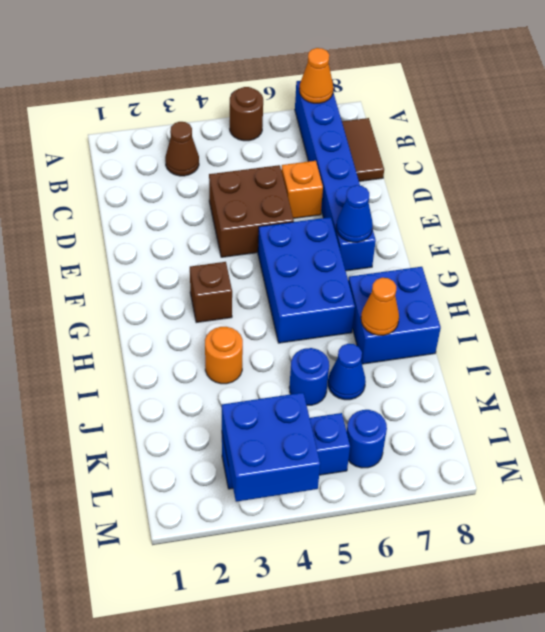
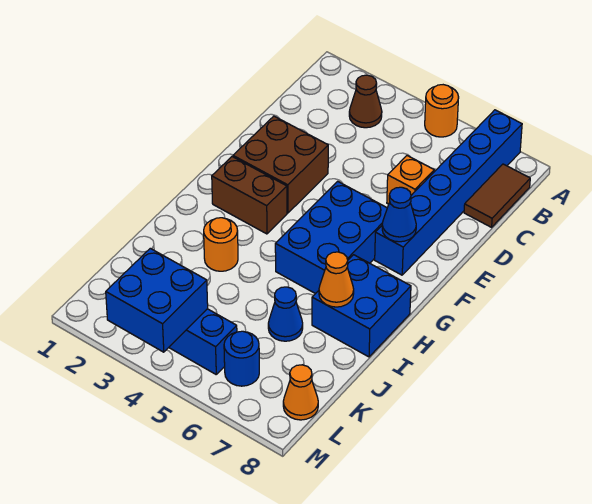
brown round brick A5 level 1 -> orange round brick A5 level 1
orange cone A7 level 2 -> orange cone L8 level 1
brown brick D4:E5 level 1 -> brown brick E2:F3 level 1
brown brick G3 level 1 -> brown brick G2:G3 level 1
blue round brick J5 level 1 -> none

